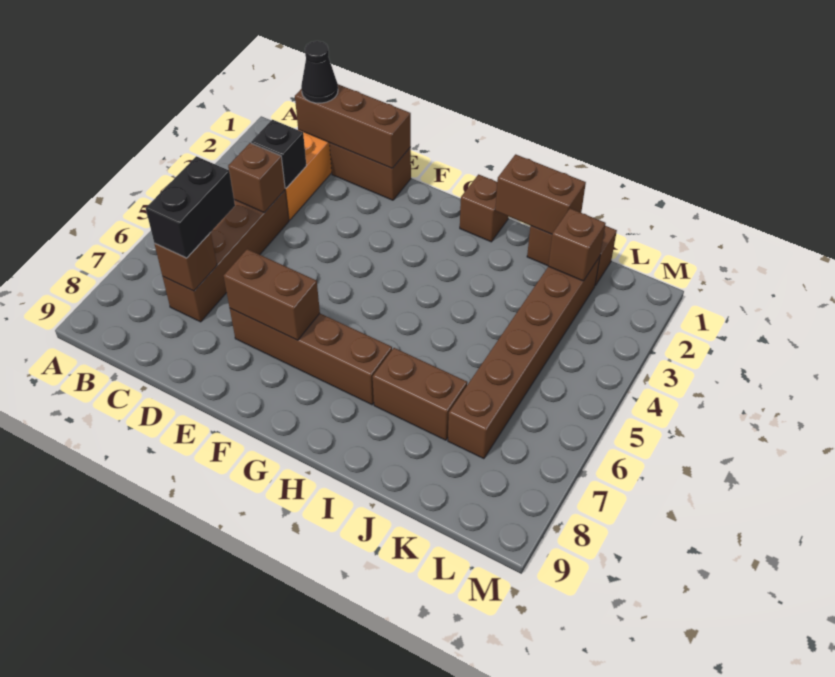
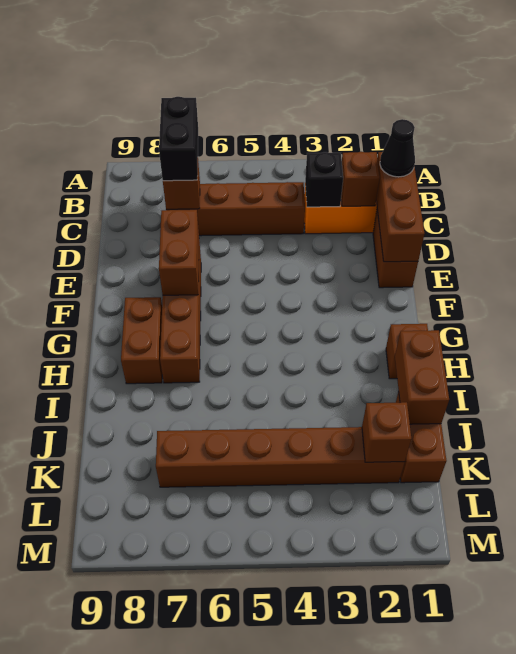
brown brick C4 level 2 -> brown brick C2 level 2
black brick C6:C7 level 3 -> black brick B7:C7 level 3
brown brick I7:J7 level 1 -> brown brick G8:H8 level 1

